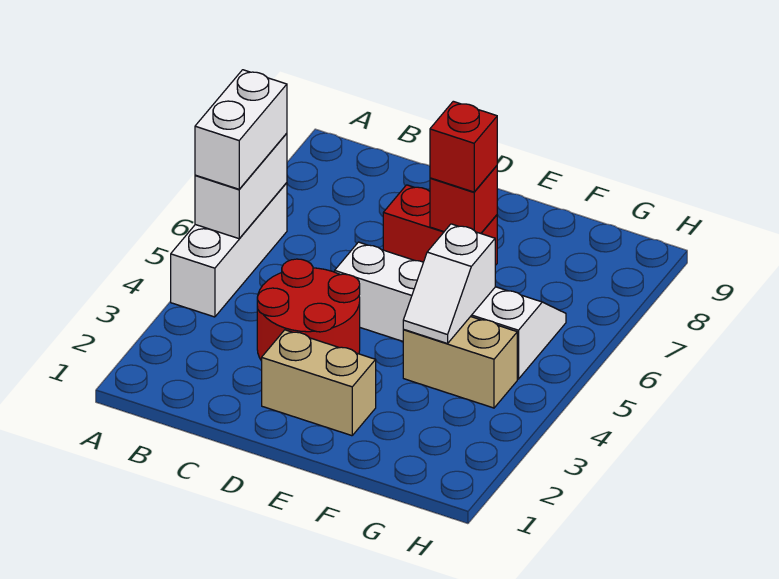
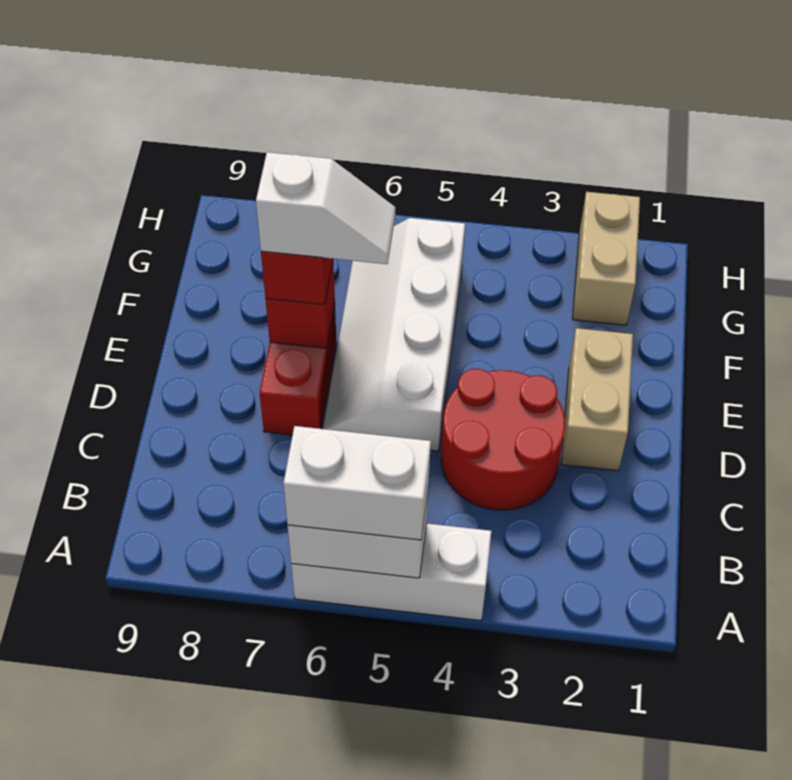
tan brick F4:G4 level 1 -> tan brick G2:H2 level 1
white slope F4:F5 level 2 top 5 -> white slope E6:E7 level 4 top 7

